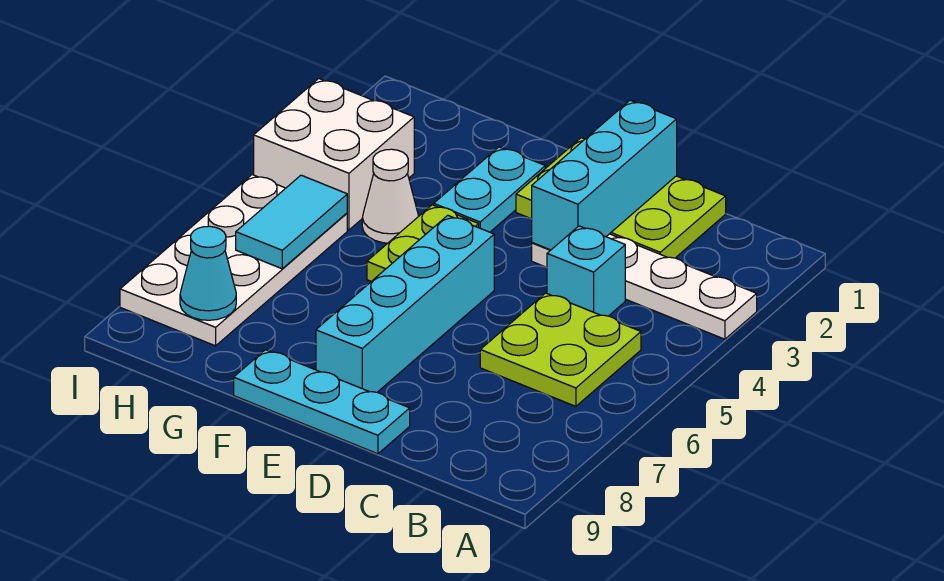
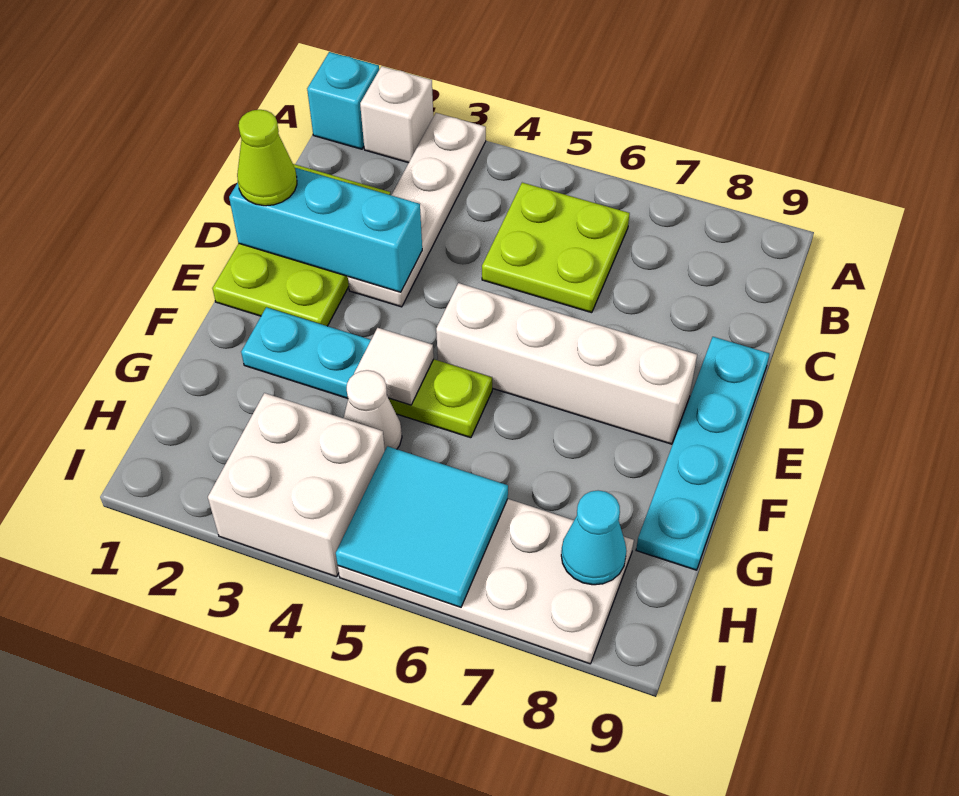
none -> white brick A2 level 1
cyan brick C4 level 1 -> cyan brick A1 level 1
none -> lime cone D1 level 3
cyan plate D9:F9 level 1 -> cyan plate D9:G9 level 1
cyan brick E5:E8 level 1 -> white brick E5:E8 level 1
none -> white tile F4 level 2
cyan tile H5:H6 level 2 -> cyan tile H5:I6 level 2

